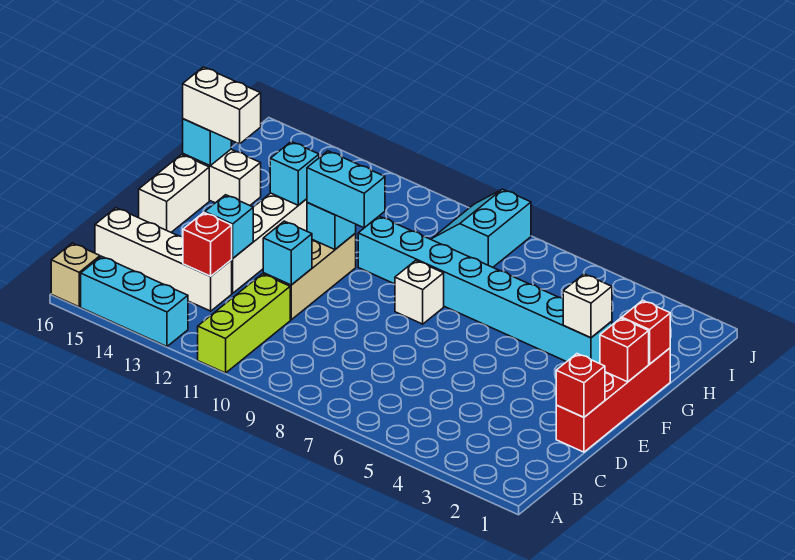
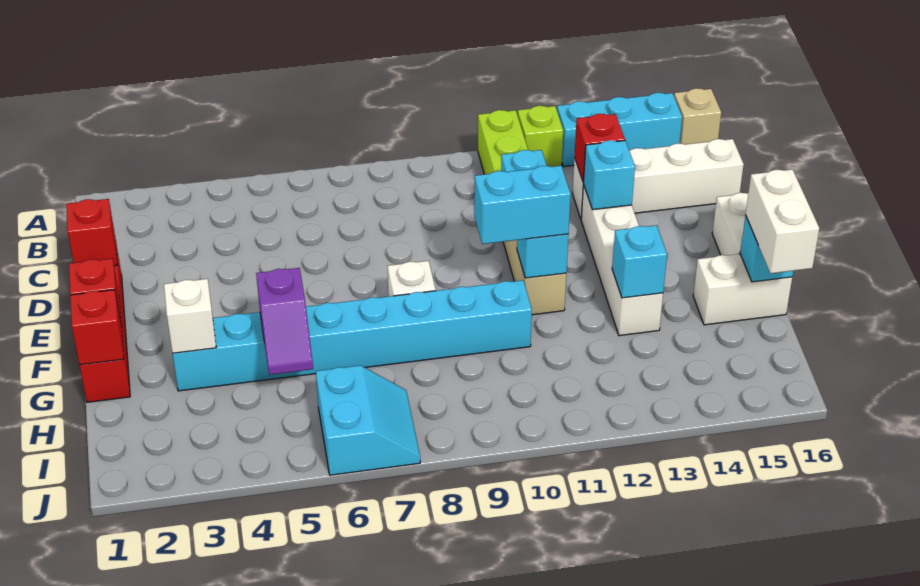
none -> lime brick A12 level 1
none -> purple slope G5:H5 level 2 top G
white brick G15:G16 level 3 -> white brick G16:H16 level 3
cyan slope I8:J9 level 1 top 8 -> cyan slope I6:J7 level 1 top 6

